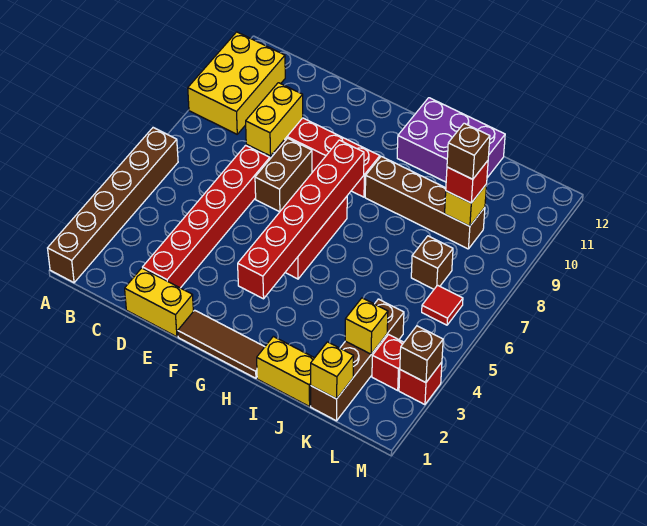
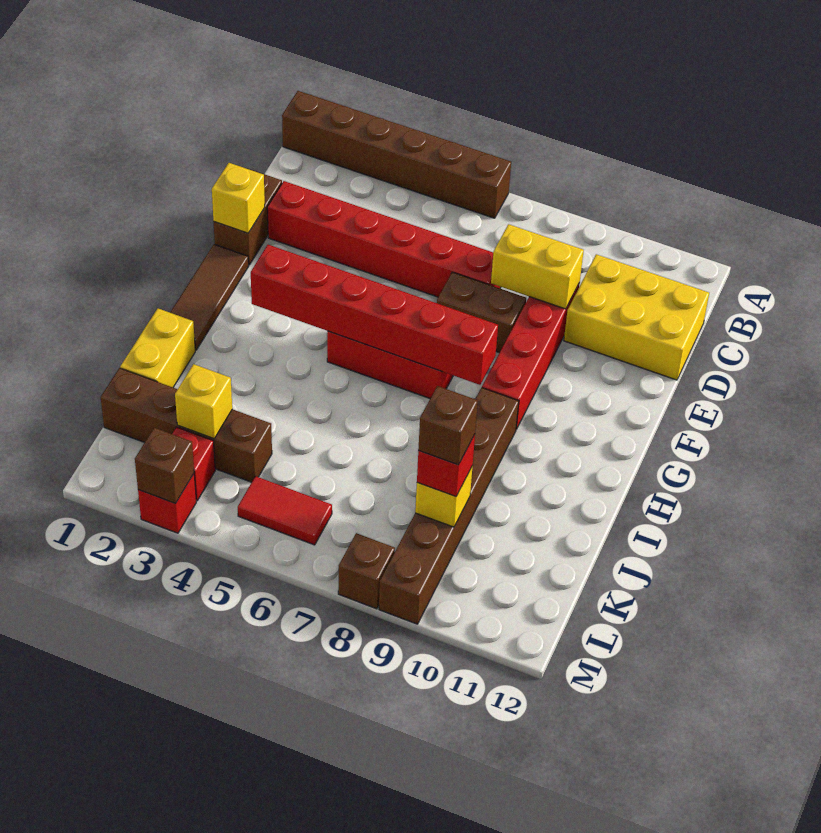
yellow brick A9:B11 level 1 -> yellow brick C10:D12 level 1
yellow brick D1:E1 level 1 -> brown brick D1:E1 level 1
brown brick H9:K9 level 1 -> brown brick H9:M9 level 1
purple brick H11:J12 level 1 -> none
yellow brick K1 level 2 -> yellow brick E1 level 2
brown brick K7 level 1 -> brown brick M8 level 1
red tile L6 level 1 -> red tile L5:L6 level 1

